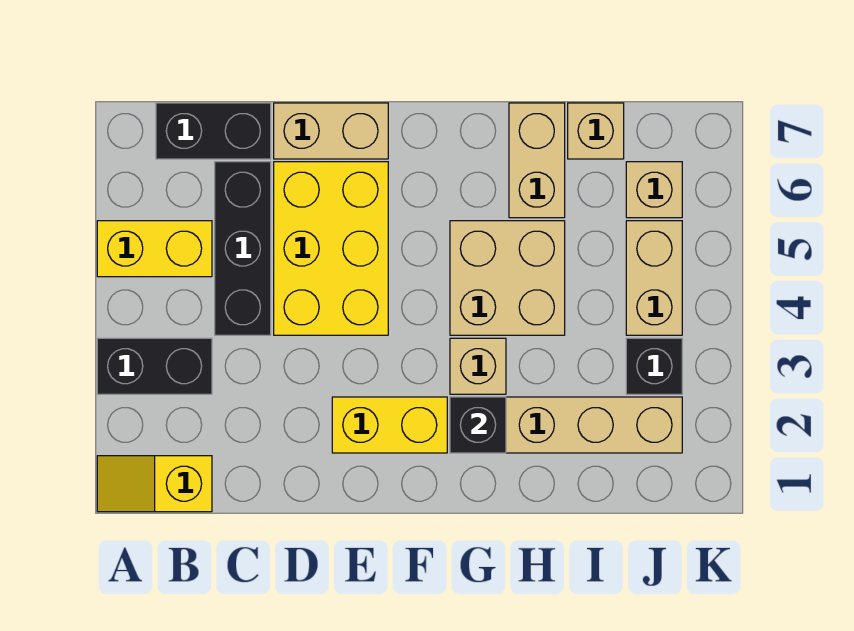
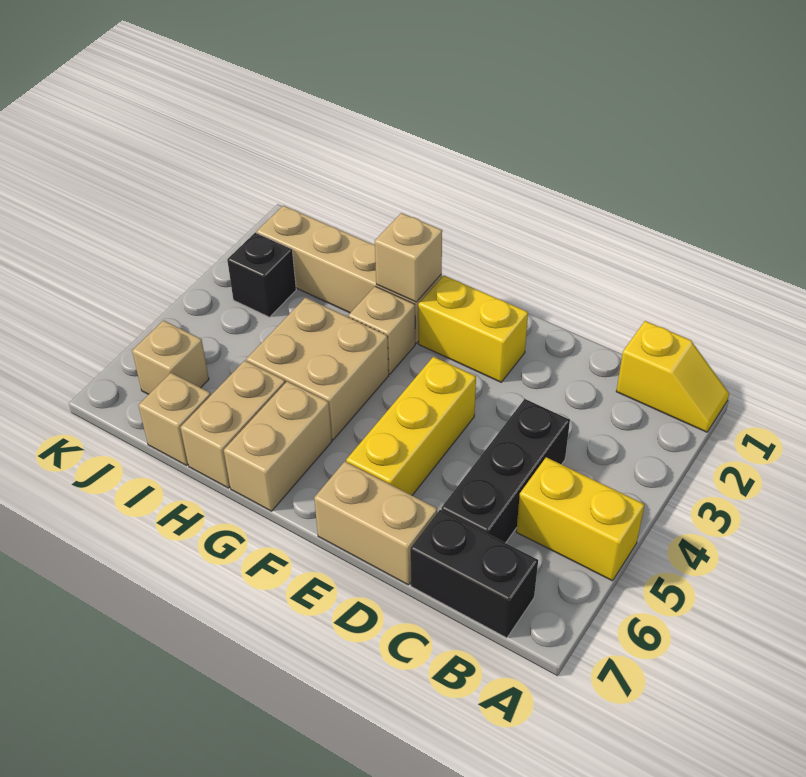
black brick A3:B3 level 1 -> none
yellow brick D4:E6 level 1 -> yellow brick E4:E6 level 1
black brick G2 level 2 -> tan brick G2 level 2
tan brick J4:J5 level 1 -> tan brick G6:G7 level 1

